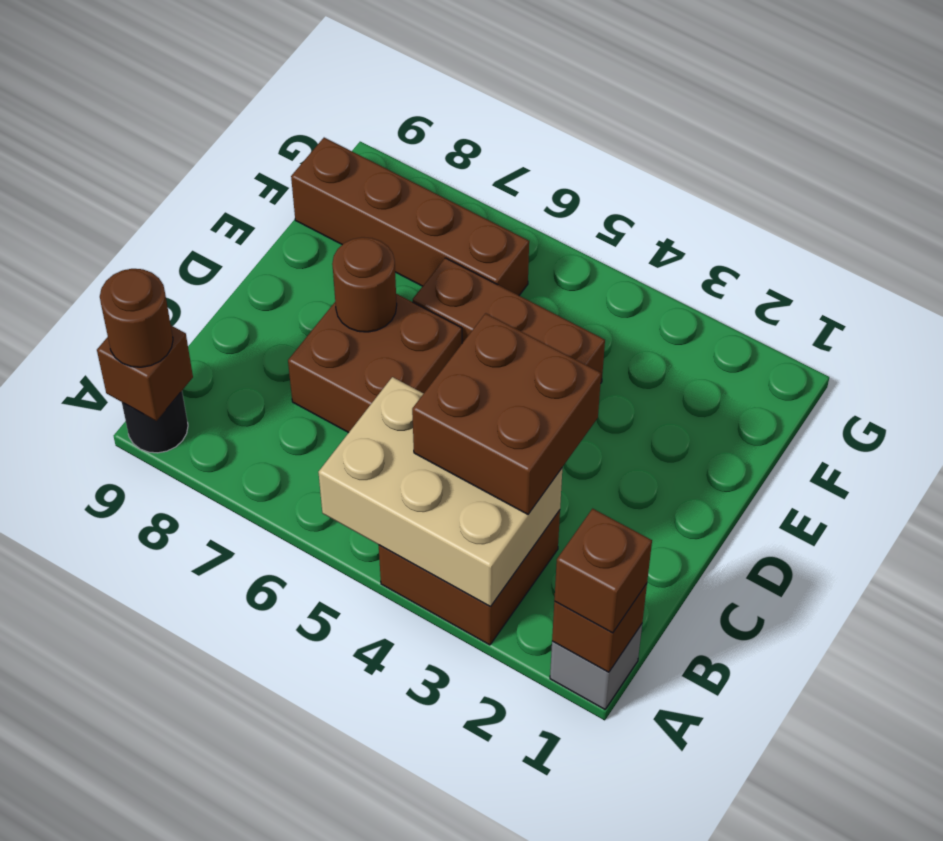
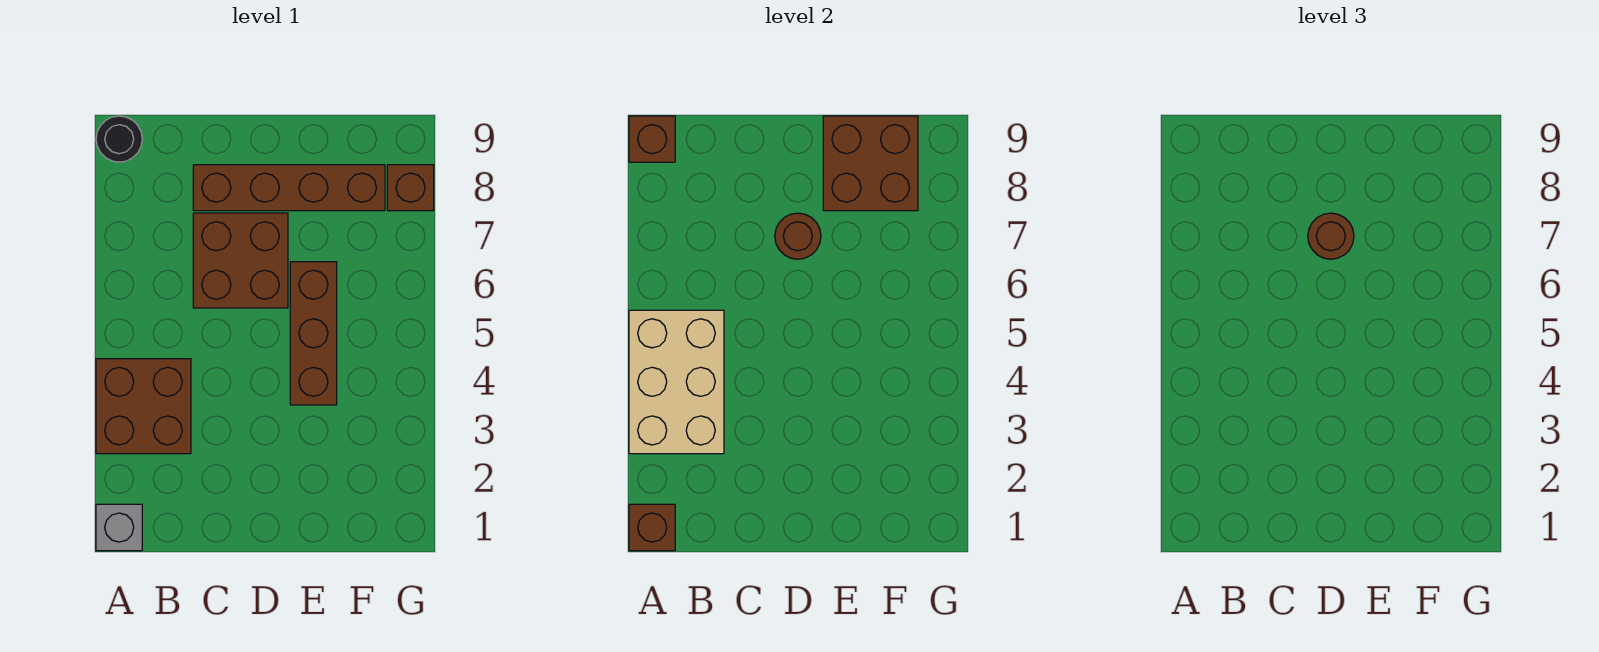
brown brick A1 level 3 -> brown brick G8 level 1
brown round brick A9 level 3 -> brown round brick D7 level 3
brown brick B3:C4 level 3 -> brown brick E8:F9 level 2
brown brick F6:F9 level 1 -> brown brick C8:F8 level 1

